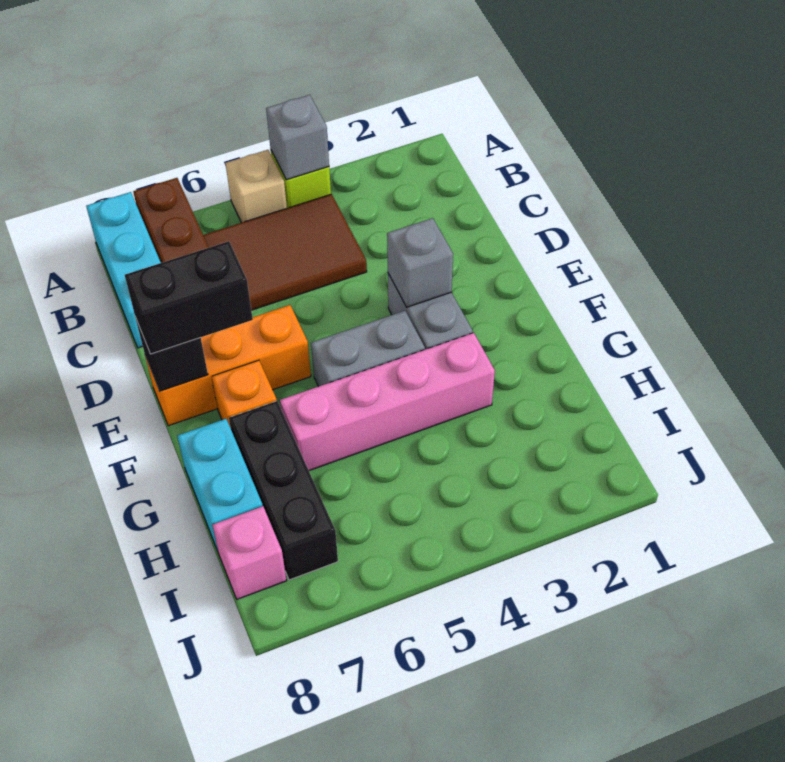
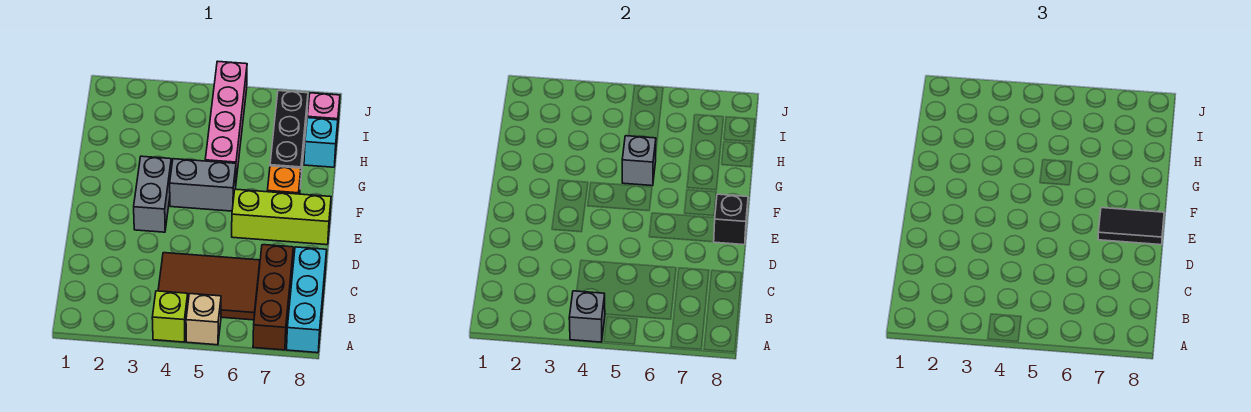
grey brick E3 level 2 -> grey brick G5 level 2
orange brick E6:E8 level 1 -> lime brick E6:E8 level 1
black brick E7:E8 level 3 -> black tile E7:E8 level 3
pink brick G3:G6 level 1 -> pink brick G5:J5 level 1
cyan brick G8:H8 level 1 -> cyan brick H8 level 1

